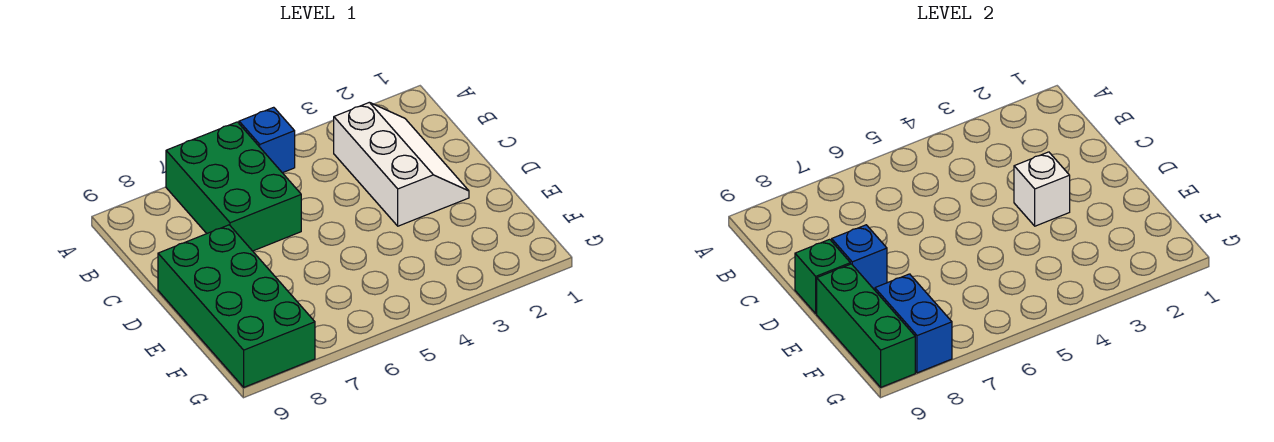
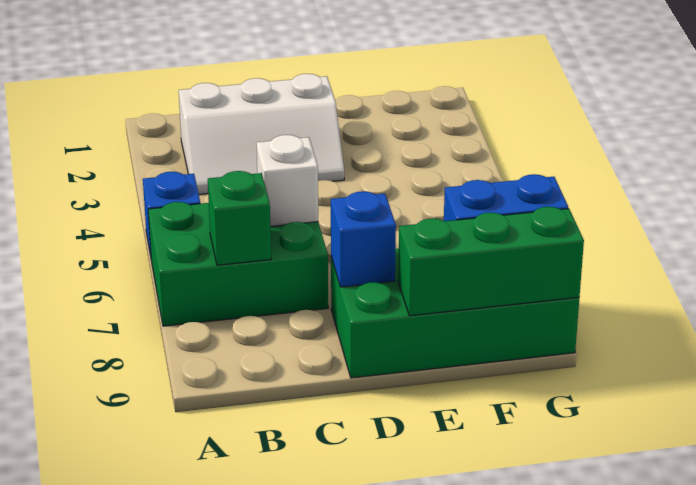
white slope B2:D3 level 1 top 3 -> white slope B2:D3 level 1 top 2
white brick D3 level 2 -> white brick C6 level 2
green brick D9 level 2 -> green brick B7 level 2

